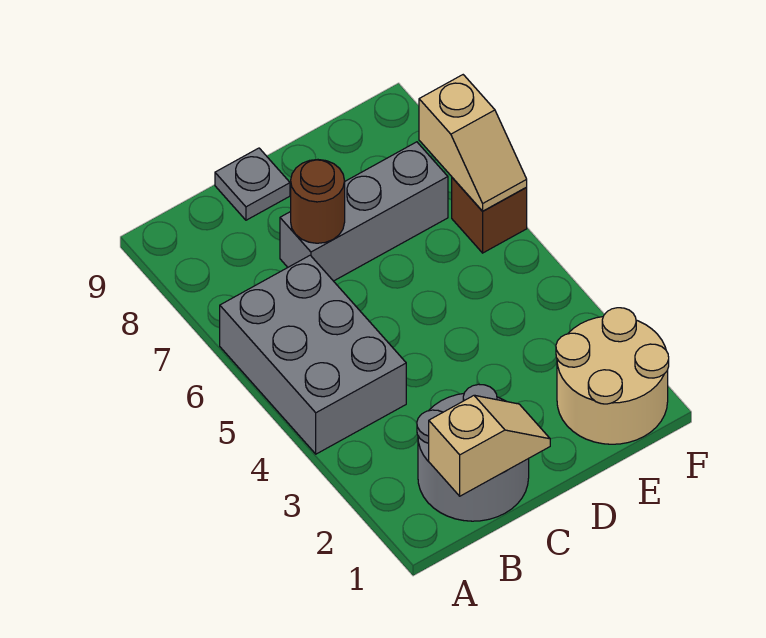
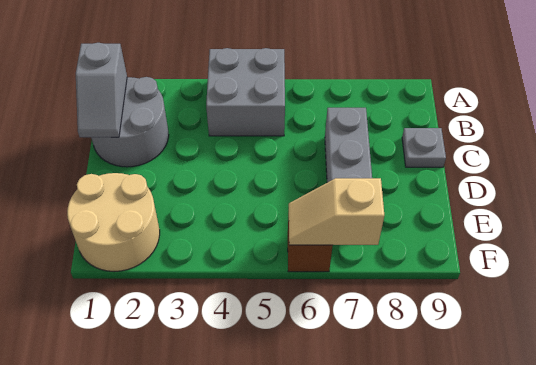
grey brick A4:B6 level 1 -> grey brick A4:B5 level 1
tan slope B1:C1 level 2 top B -> grey slope B1:C1 level 2 top B
brown round brick C7 level 2 -> none

